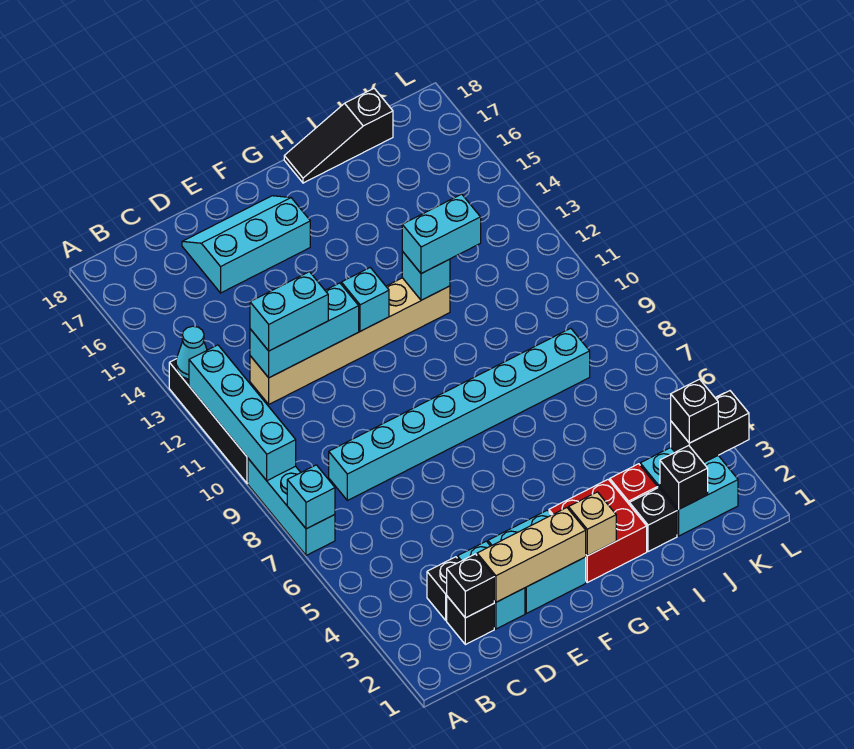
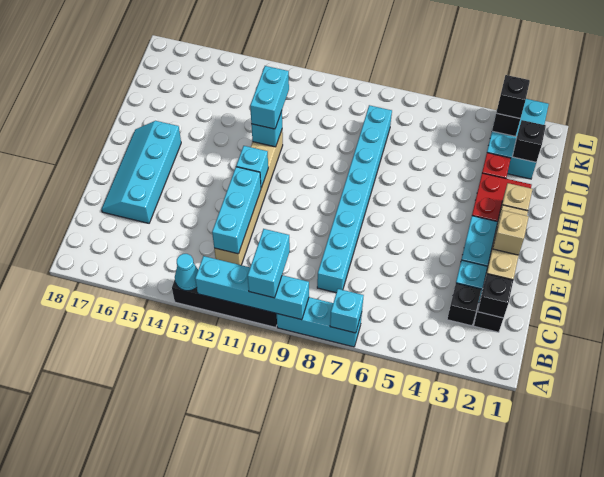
cyan brick C12:D12 level 3 -> cyan brick A10:B10 level 3
cyan slope D16:F17 level 1 top 16 -> cyan slope D16:G17 level 1 top 16
none -> tan brick E2 level 3
black slope H18:J18 level 1 top J -> none
black brick I2 level 1 -> none
cyan brick J2:K3 level 1 -> cyan brick J2:L3 level 1

